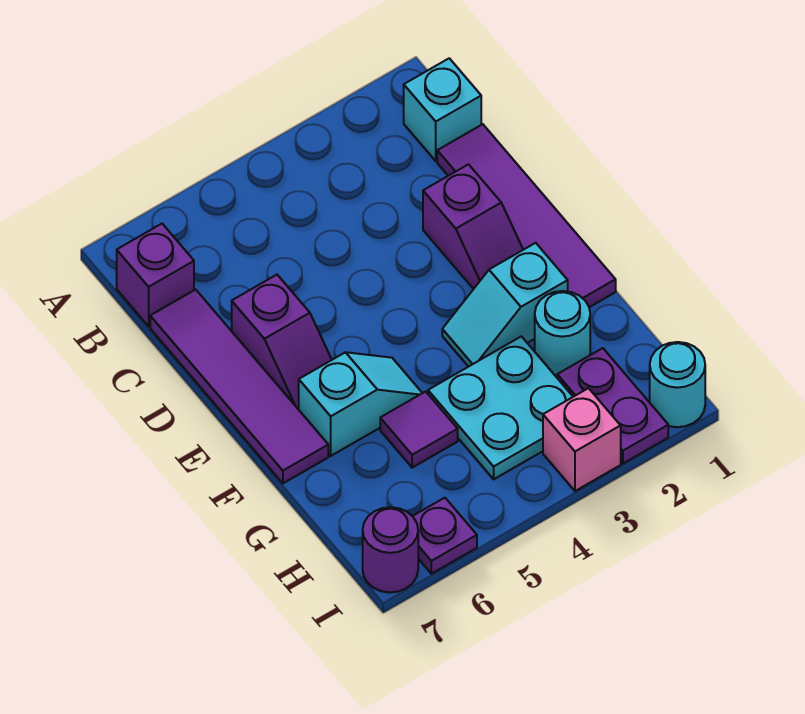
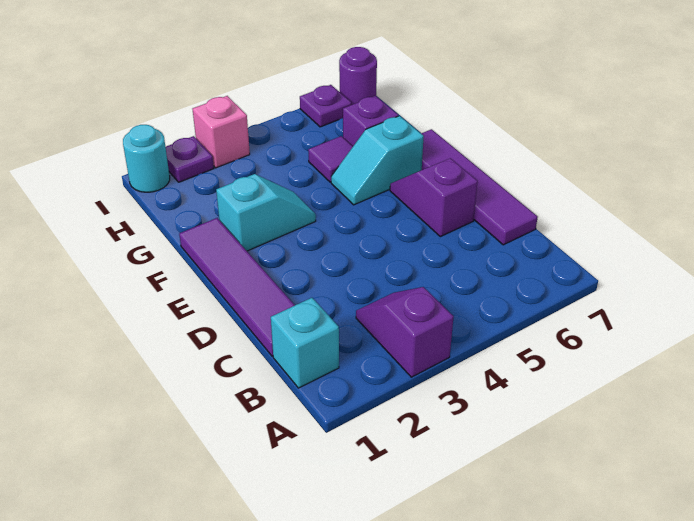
purple brick B7 level 1 -> purple brick G6 level 1
purple slope D2:E2 level 1 top D -> purple slope A3:B3 level 1 top A
cyan round brick G2 level 1 -> none
cyan plate G3:H4 level 1 -> none
purple plate H2:I2 level 1 -> purple plate I2 level 1

